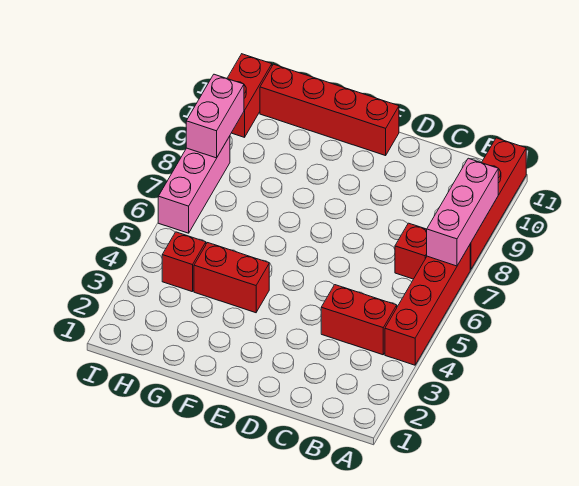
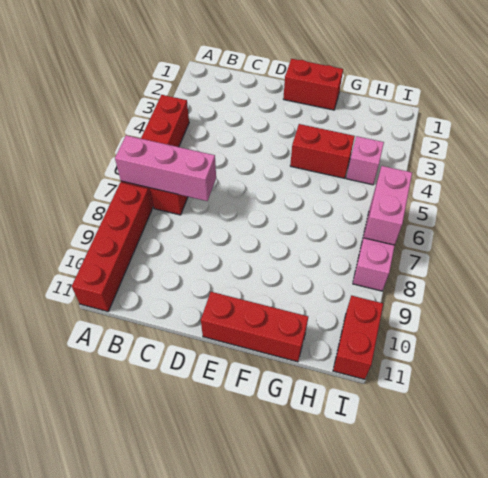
pink brick A7:A9 level 2 -> pink brick A7:C7 level 2
red brick B4:C4 level 1 -> red brick E1:F1 level 1
red brick E11:H11 level 1 -> red brick E11:G11 level 1
red brick H4 level 1 -> pink brick H4 level 1
pink brick I8:I9 level 2 -> pink brick I6:I7 level 2

